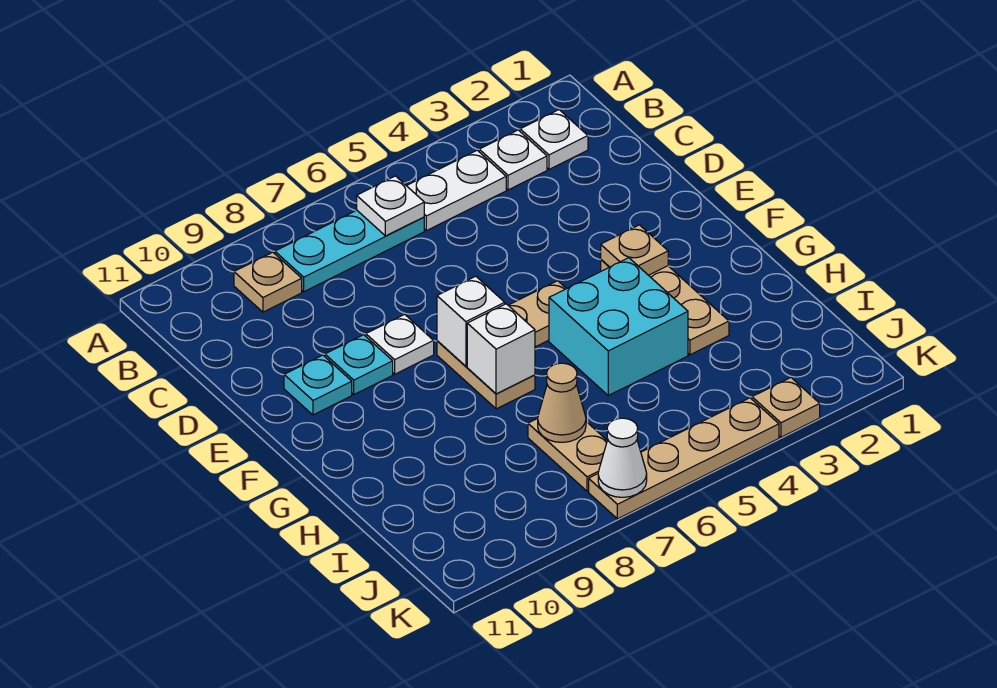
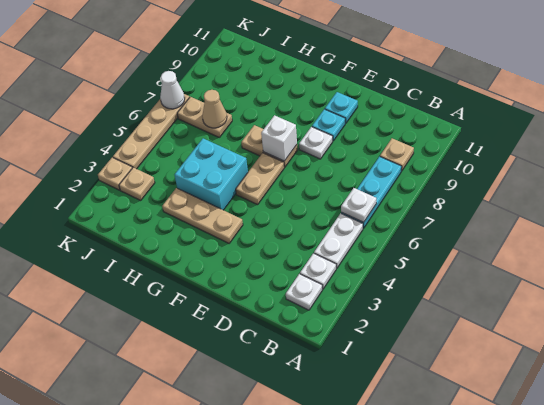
tan plate F3 level 2 -> tan plate J3 level 1
white brick G7 level 2 -> none

